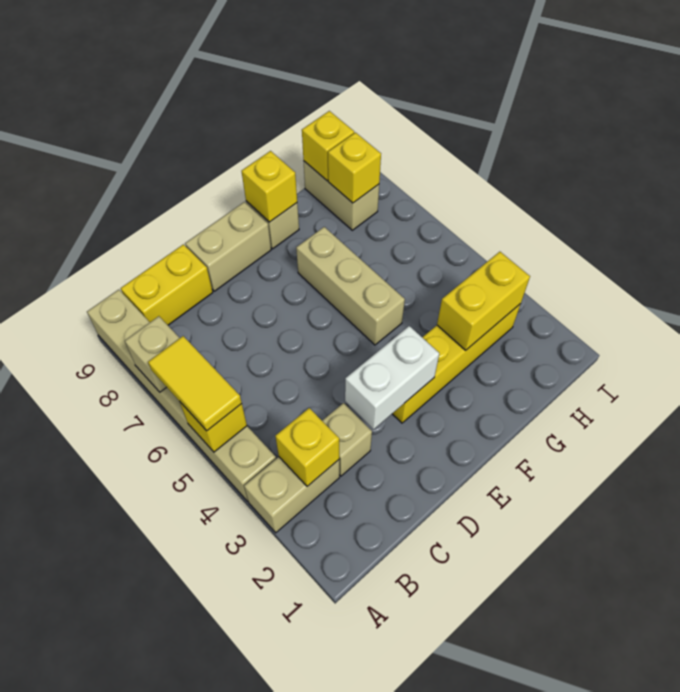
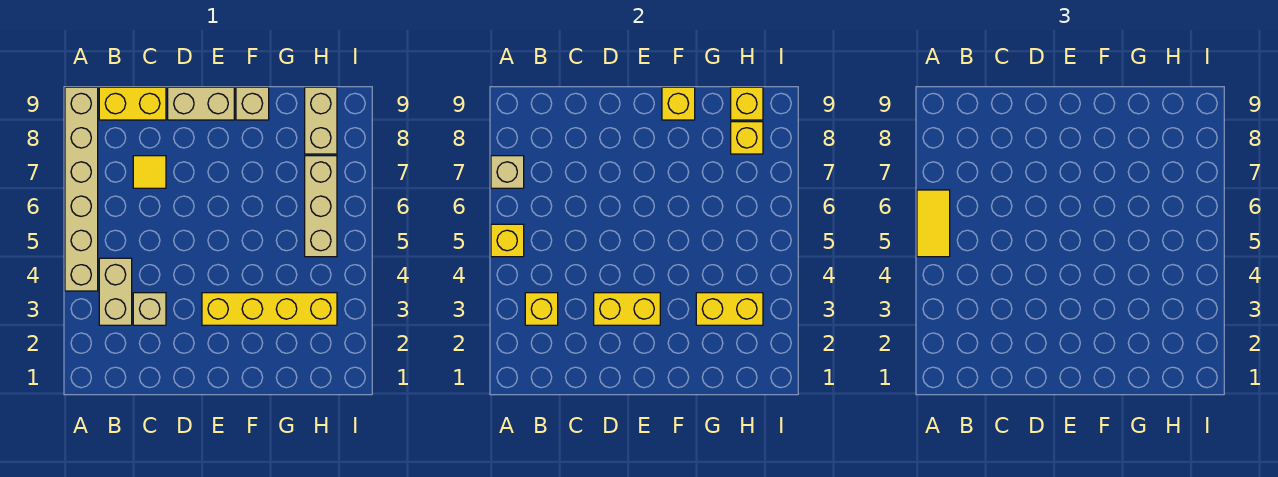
tan brick A3:B3 level 1 -> tan brick B3:B4 level 1
none -> yellow tile C7 level 1
white brick D3:E3 level 2 -> yellow brick D3:E3 level 2
tan brick F5:F7 level 1 -> tan brick H5:H7 level 1

